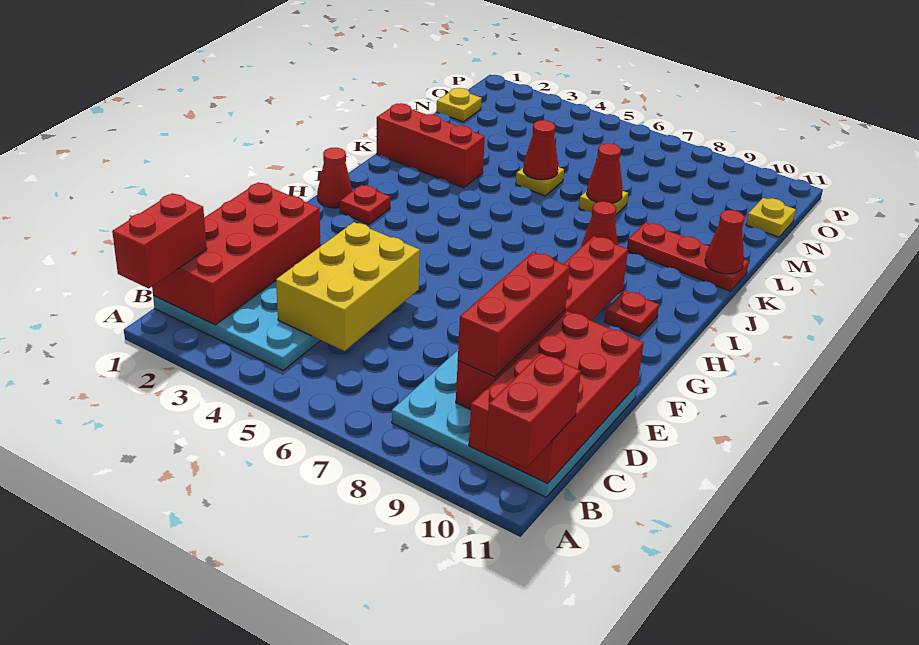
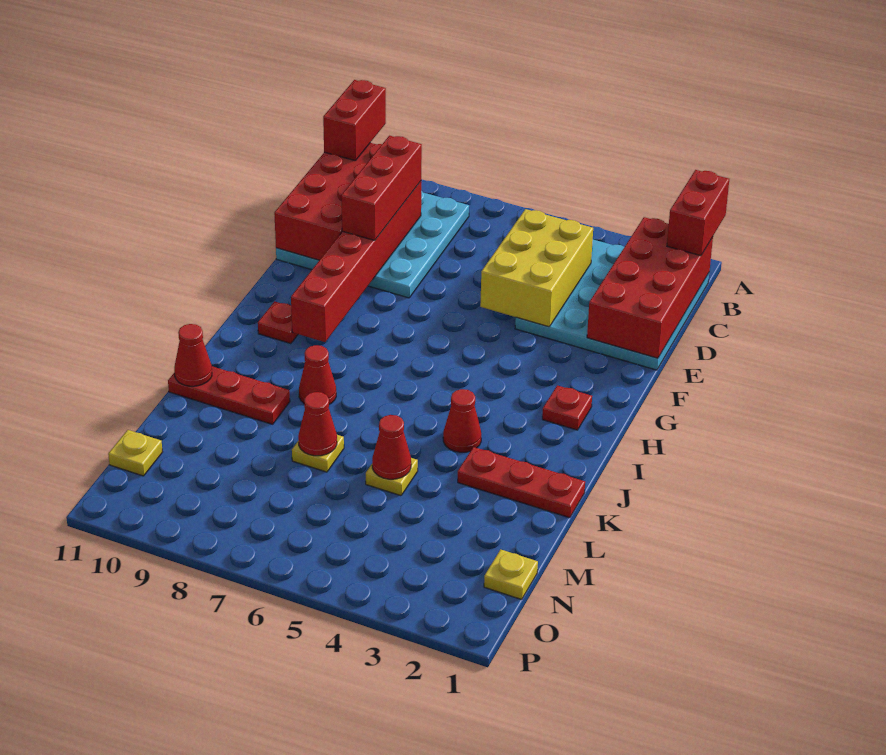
red cone H1 level 1 -> red cone J4 level 1
red brick K1:K3 level 1 -> red plate K1:K3 level 1

